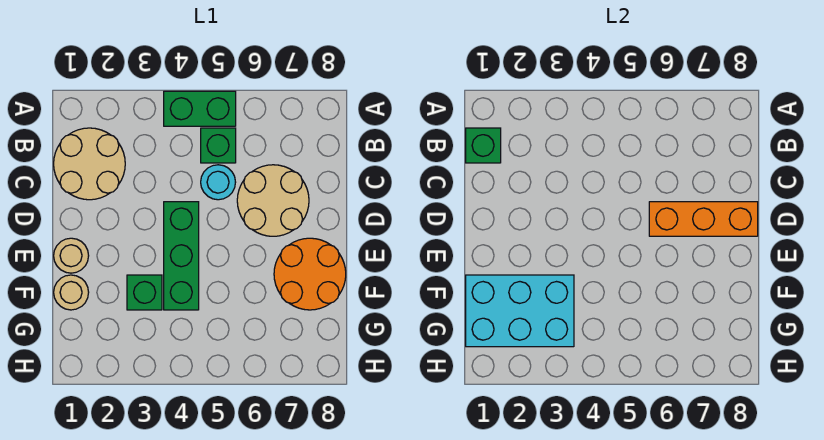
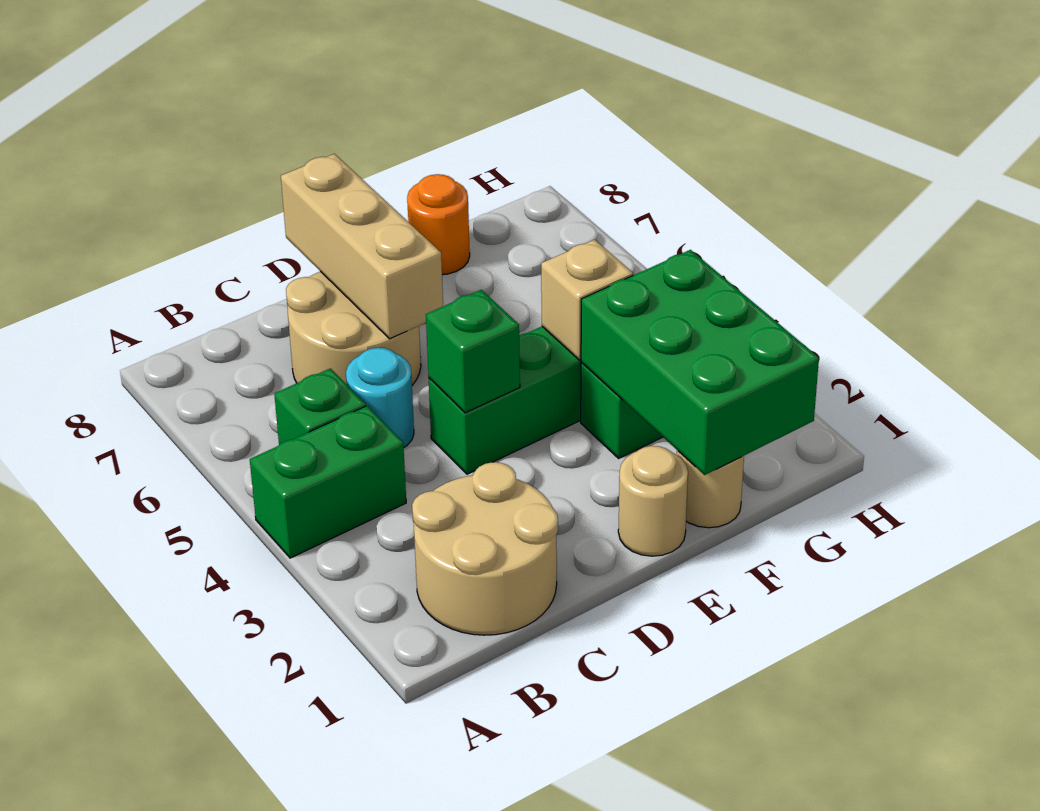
green brick A4:A5 level 1 -> green brick A4:B4 level 1
green brick B1 level 2 -> green brick D4 level 2
orange brick D6:D8 level 2 -> tan brick D6:D8 level 2
orange round brick E7:F8 level 1 -> orange round brick F8 level 1
cyan brick F1:G3 level 2 -> green brick F1:G3 level 2
none -> tan brick F4 level 2

